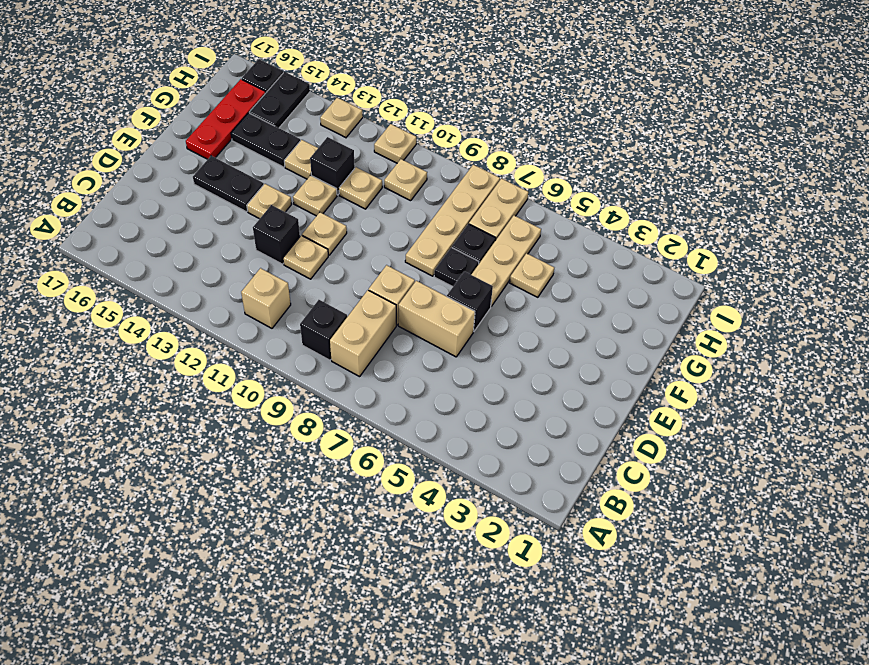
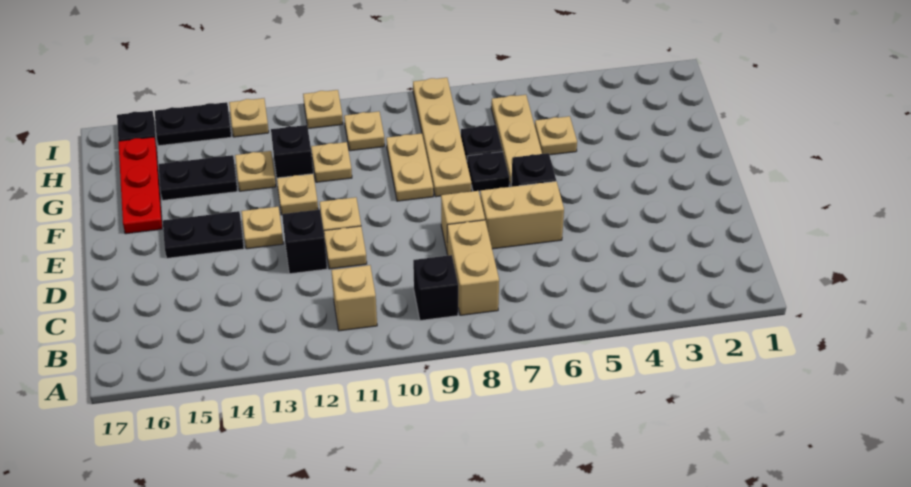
tan plate H7:I7 level 1 -> tan plate F9:G9 level 1
black plate H15:I15 level 1 -> black plate I14:I15 level 1

